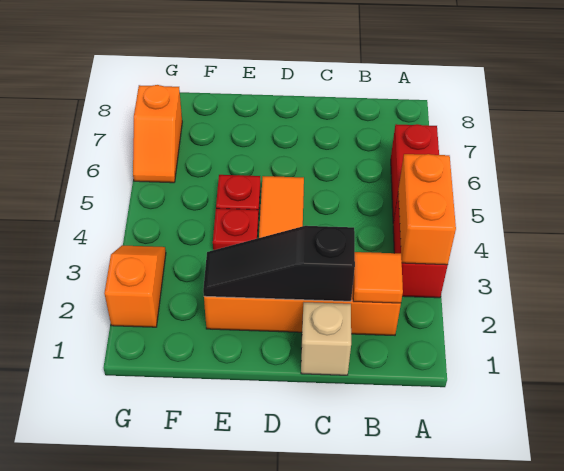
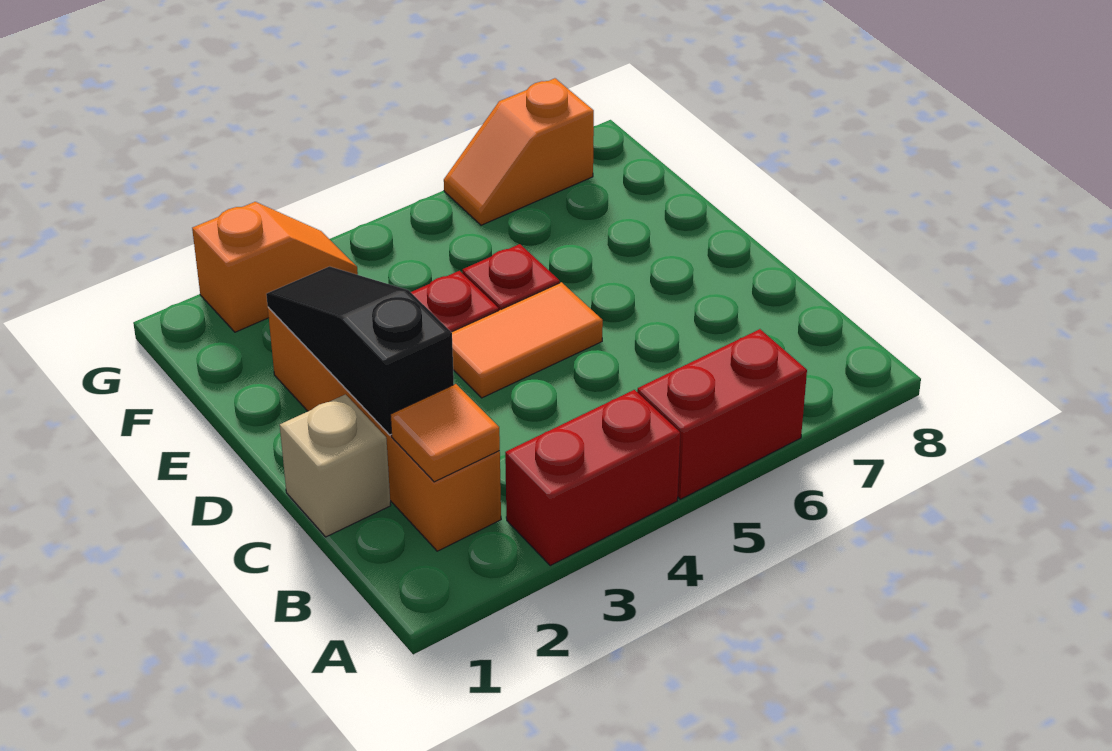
orange brick A3:A4 level 2 -> none

